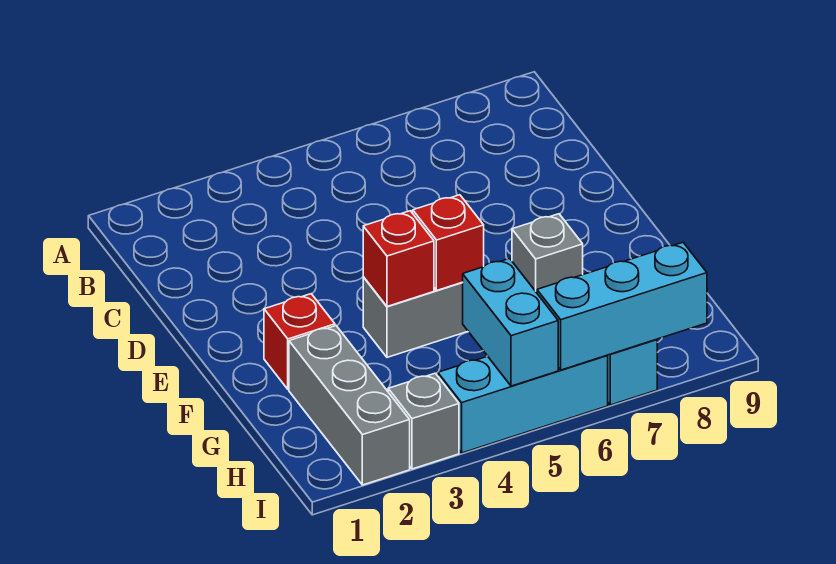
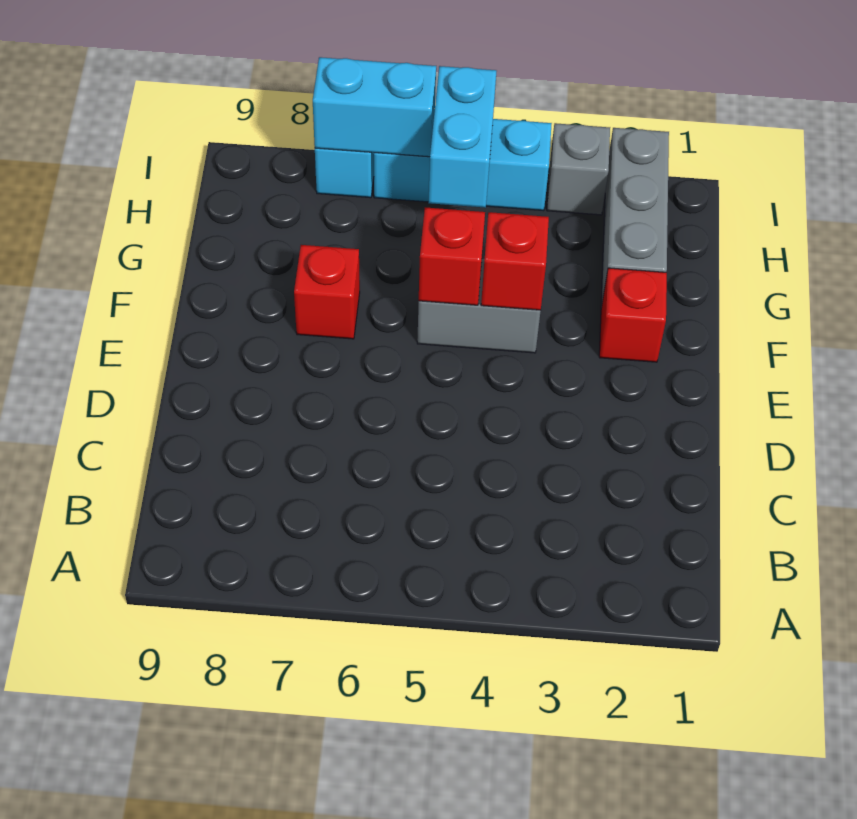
grey brick F7 level 1 -> red brick F7 level 1
cyan brick I6:I8 level 2 -> cyan brick I6:I7 level 2

